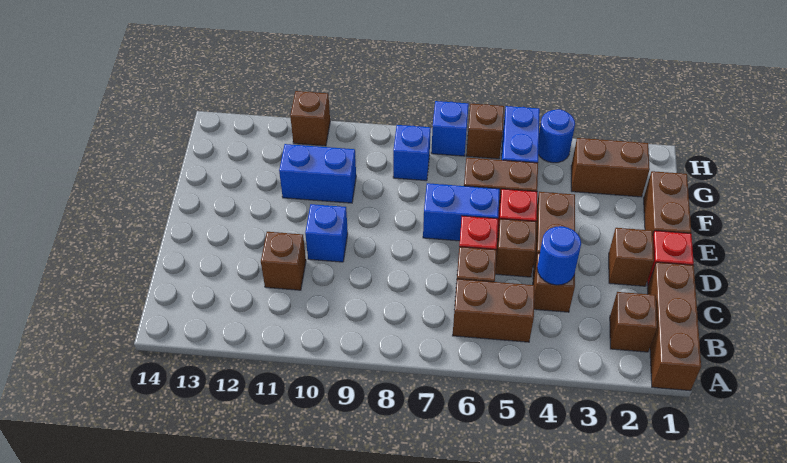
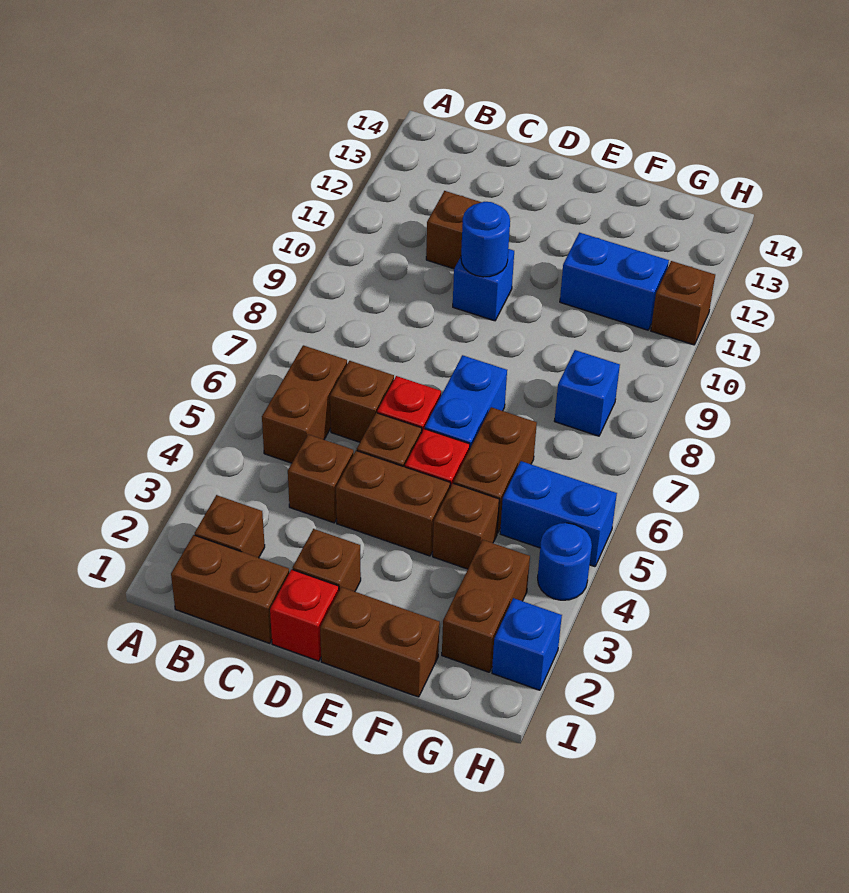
brown brick A1:C1 level 1 -> brown brick B1:C1 level 1
blue round brick C4 level 2 -> blue round brick D10 level 2
blue brick F10:F11 level 1 -> blue brick F11:G11 level 1
brown brick H6 level 1 -> brown brick F4 level 1
blue brick H7 level 1 -> blue brick H2 level 1

